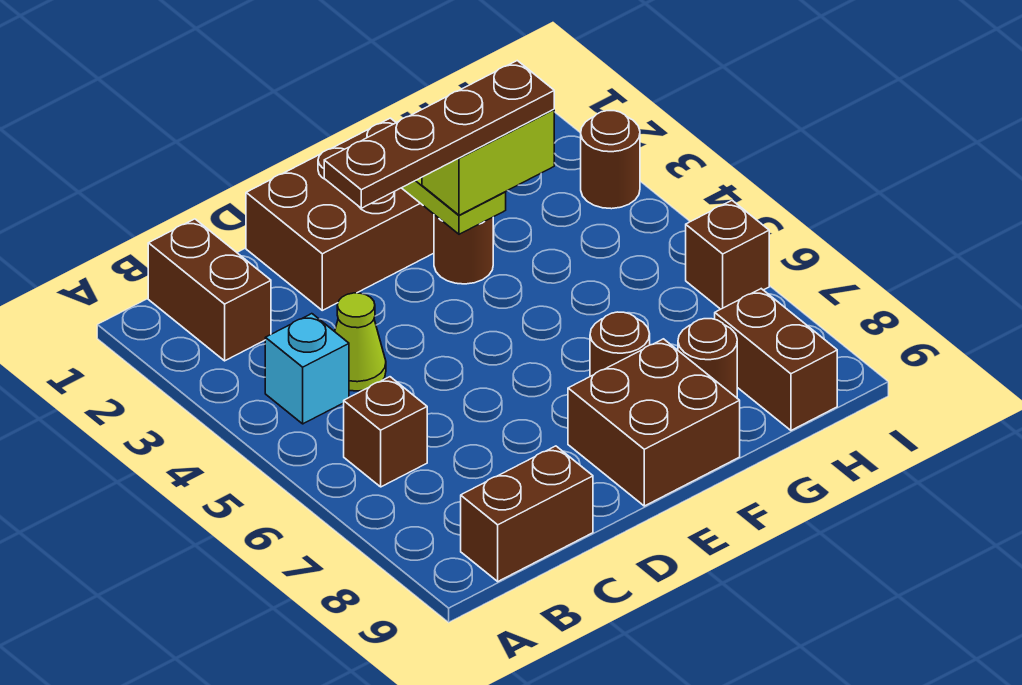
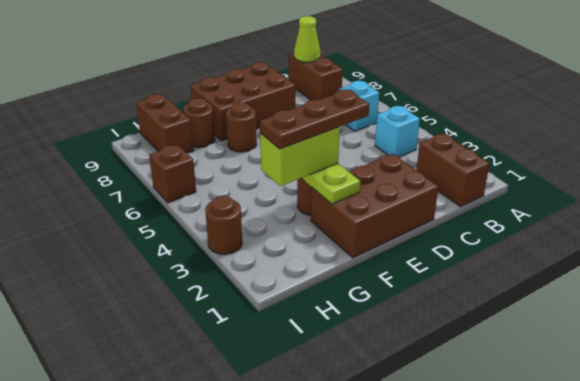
brown brick B6 level 1 -> cyan brick B6 level 1
brown brick B9:C9 level 1 -> brown brick B8:B9 level 1
lime cone C4 level 1 -> lime cone B9 level 2
brown plate D3:G3 level 4 -> brown plate E3:G3 level 4
brown brick E8:F9 level 1 -> brown brick D8:F9 level 1

